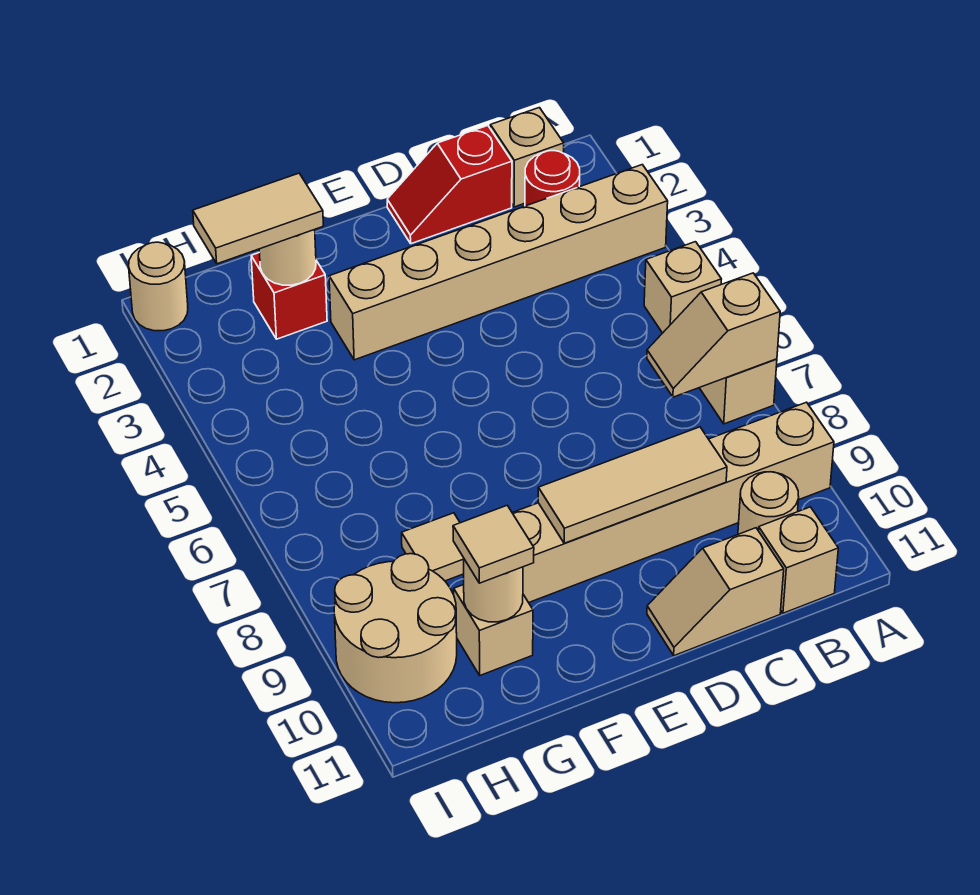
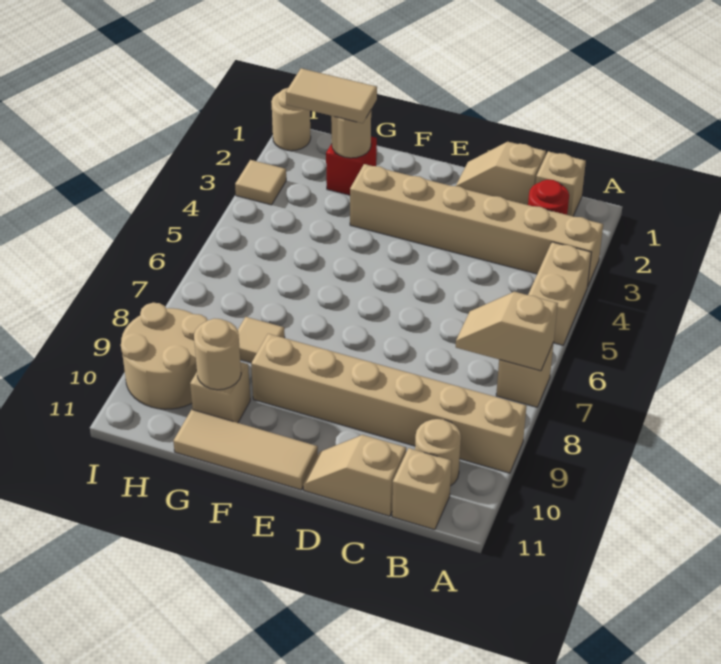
tan brick A5 level 1 -> tan brick A4:A5 level 1
red slope C1:D1 level 1 top C -> tan slope C1:D1 level 1 top C
tan tile C9:E9 level 2 -> tan tile E11:G11 level 1
tan tile G10 level 3 -> tan tile I3 level 1

